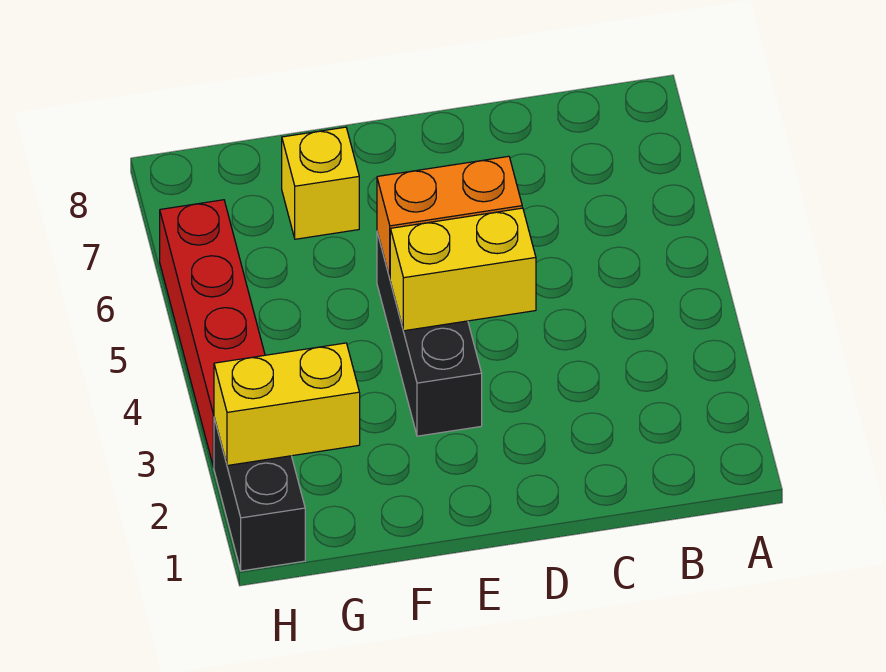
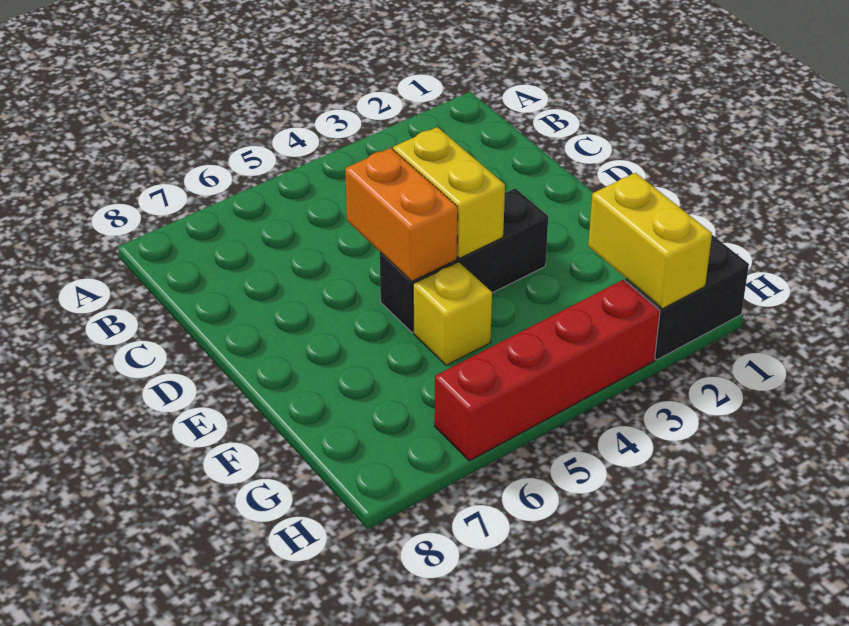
yellow brick F7 level 1 -> yellow brick F5 level 1

